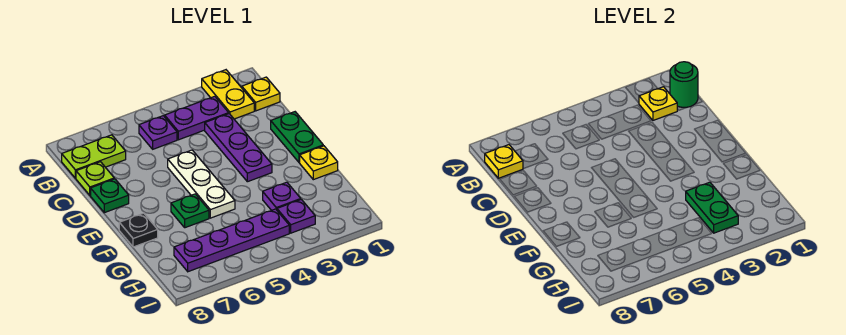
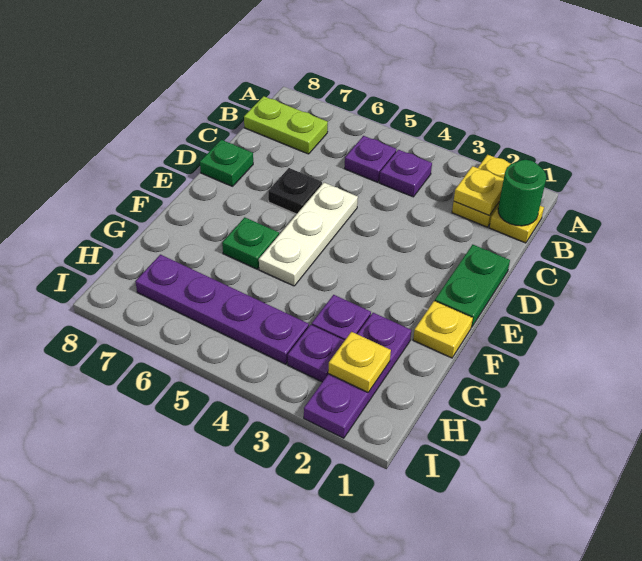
purple plate B3:B4 level 1 -> purple plate B4 level 1
yellow plate B8 level 2 -> yellow plate H2 level 2
purple plate C3:E3 level 1 -> purple plate G2:I2 level 1
lime plate C8 level 1 -> none
black plate F8 level 1 -> black plate D6 level 1
green plate G3:H3 level 2 -> none

